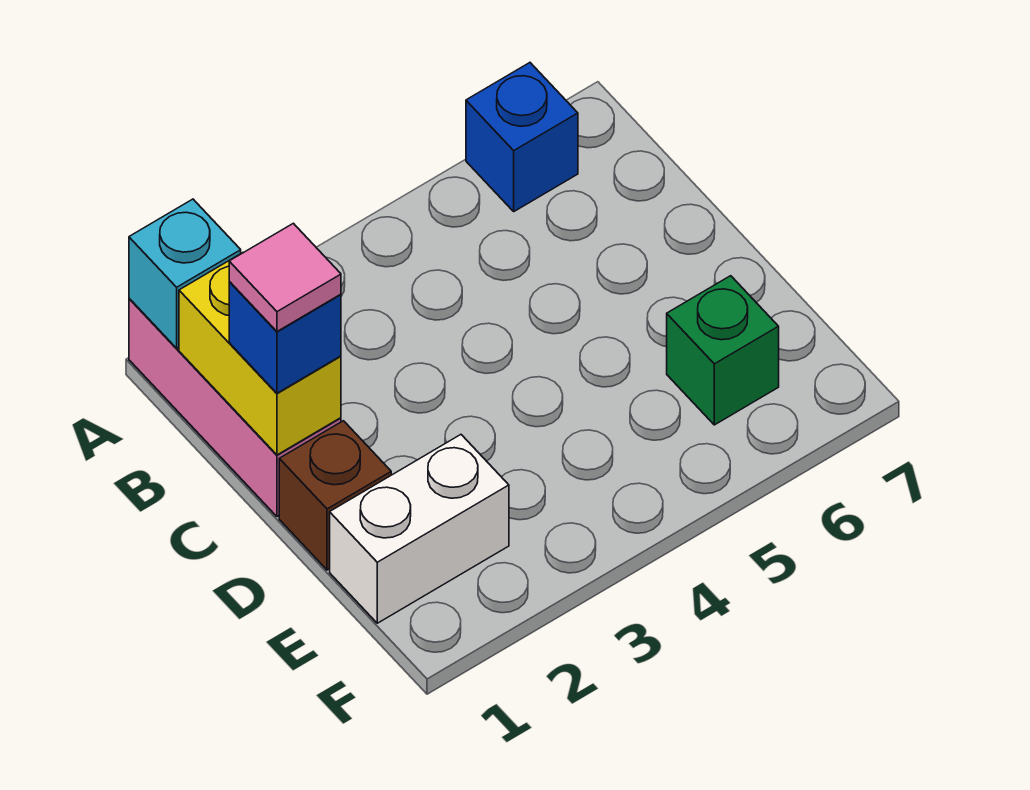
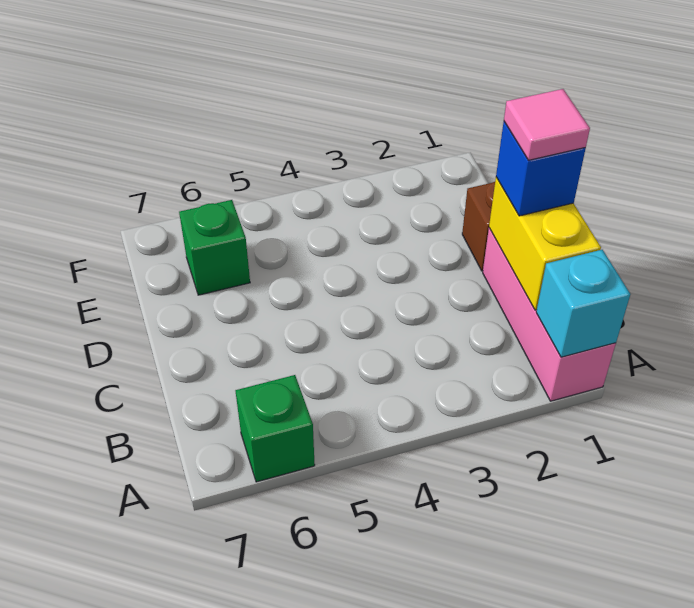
blue brick A6 level 1 -> green brick A6 level 1
white brick E1:E2 level 1 -> none

